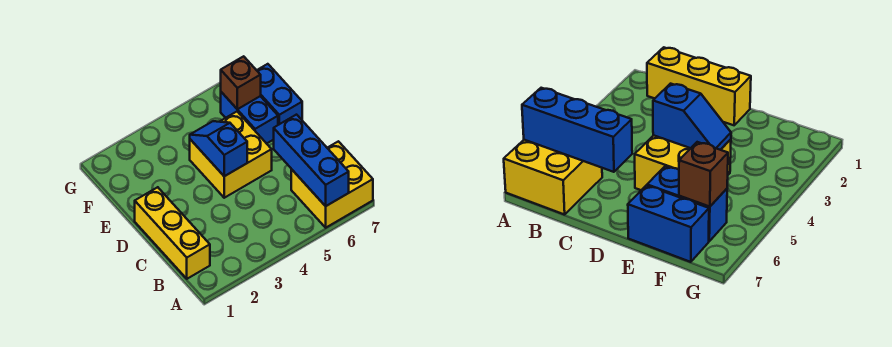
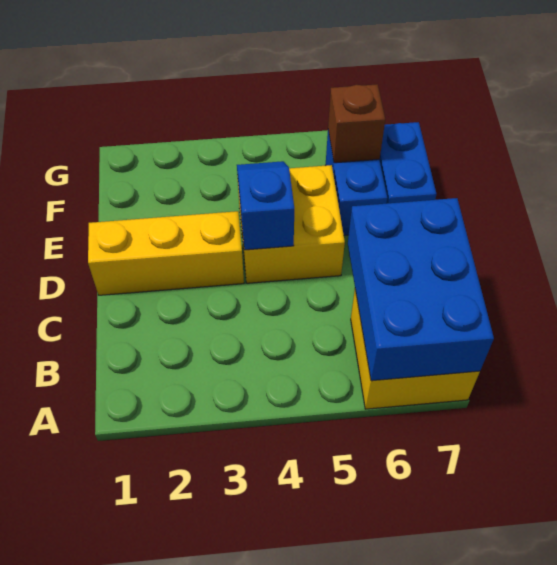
blue brick A6:C6 level 2 -> blue brick A6:C7 level 2
yellow brick B1:D1 level 1 -> yellow brick D1:D3 level 1

